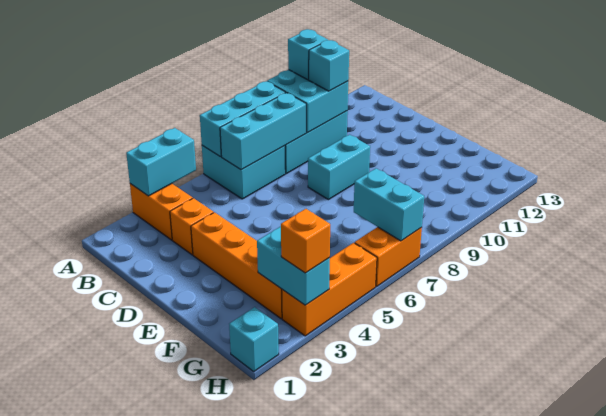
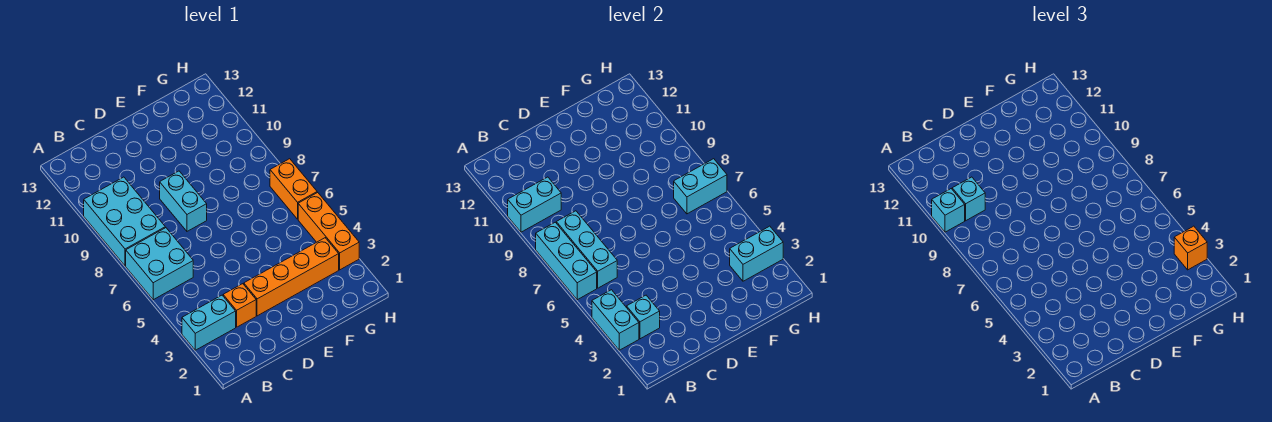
orange brick A3:B3 level 1 -> cyan brick A3:B3 level 1
cyan brick A9:B10 level 2 -> cyan brick A10:B10 level 2
cyan brick H1 level 1 -> cyan brick B3 level 2

